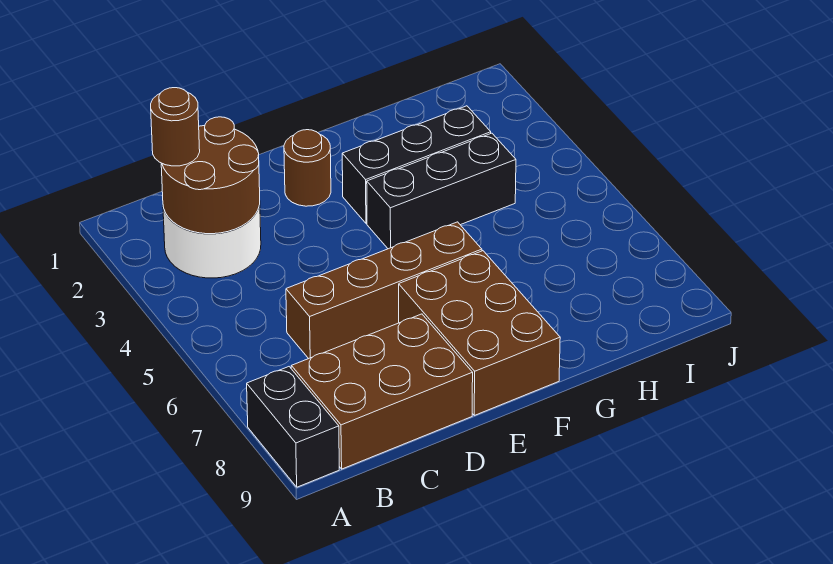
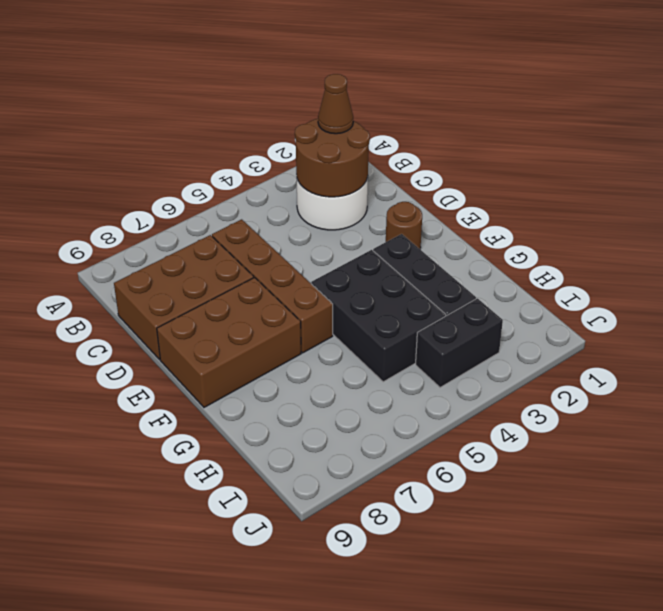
black brick A8:A9 level 1 -> black brick I3:I4 level 1
brown round brick B2 level 3 -> brown cone B2 level 3
brown brick B8:D9 level 1 -> brown brick C7:D9 level 1
black brick F4:H4 level 1 -> black brick F4:H5 level 1

